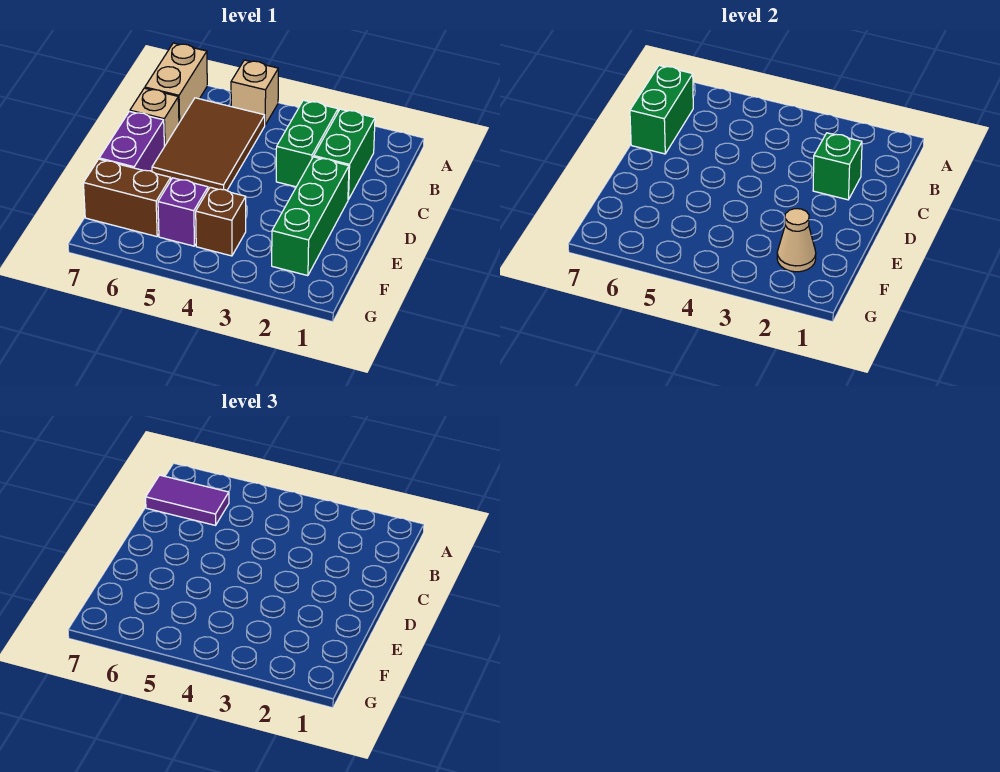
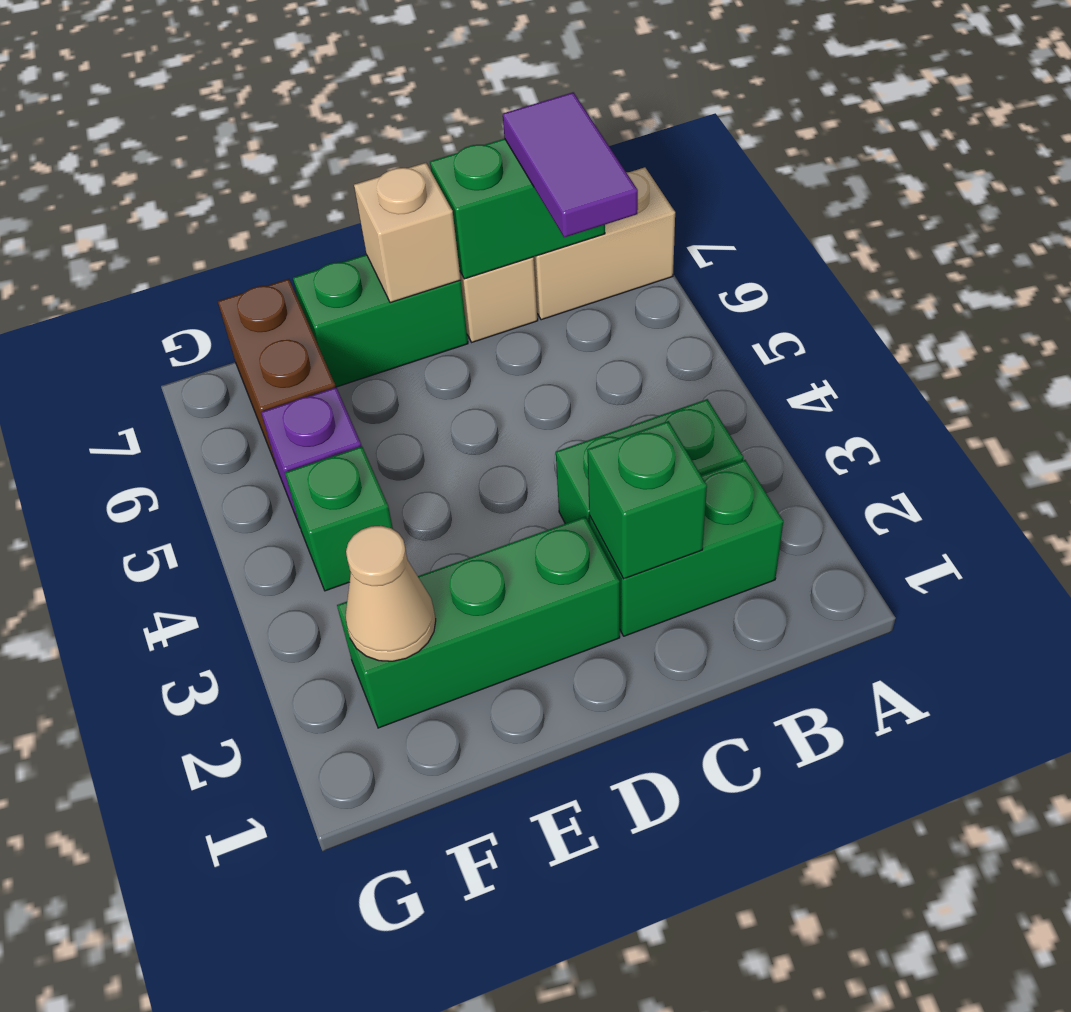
tan brick A5 level 1 -> tan brick D7 level 2
brown tile B5:D6 level 1 -> none
purple brick D7:E7 level 1 -> green brick D7:E7 level 1
brown brick F4 level 1 -> green brick F4 level 1

